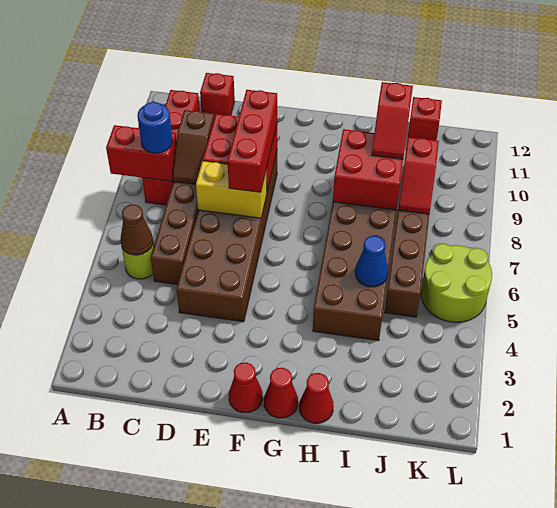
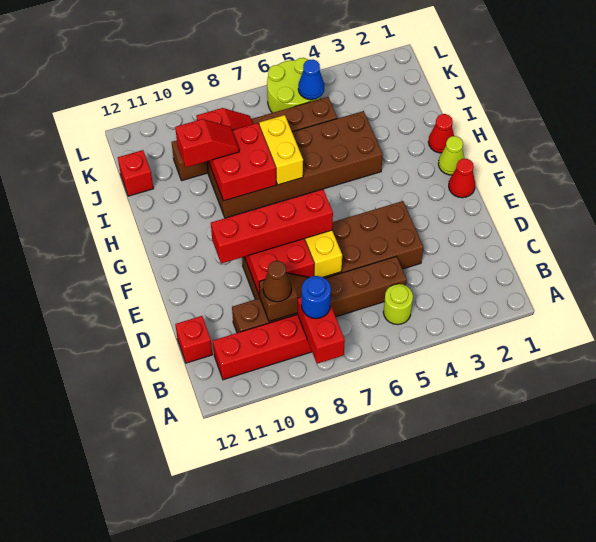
brown cone B5 level 2 -> brown cone C9 level 3
red brick E7:E9 level 3 -> red brick E7:E10 level 3
red cone G1 level 1 -> lime cone G1 level 1
none -> yellow brick H7:I7 level 2
blue cone I5 level 2 -> blue cone K5 level 2

